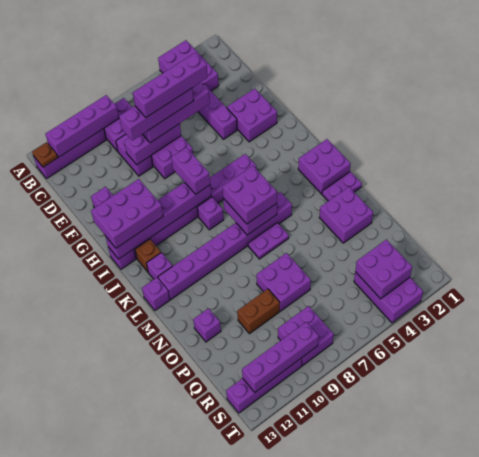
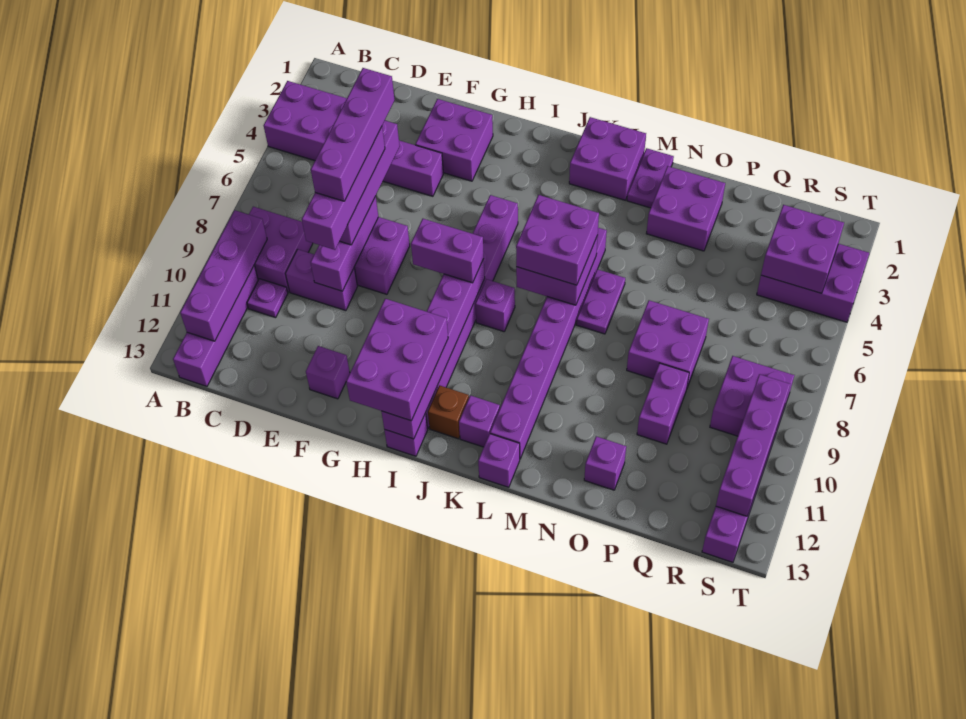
brown plate B13 level 2 -> none
none -> purple plate C10 level 1
brown brick P9:P10 level 1 -> purple brick P9:P10 level 1

